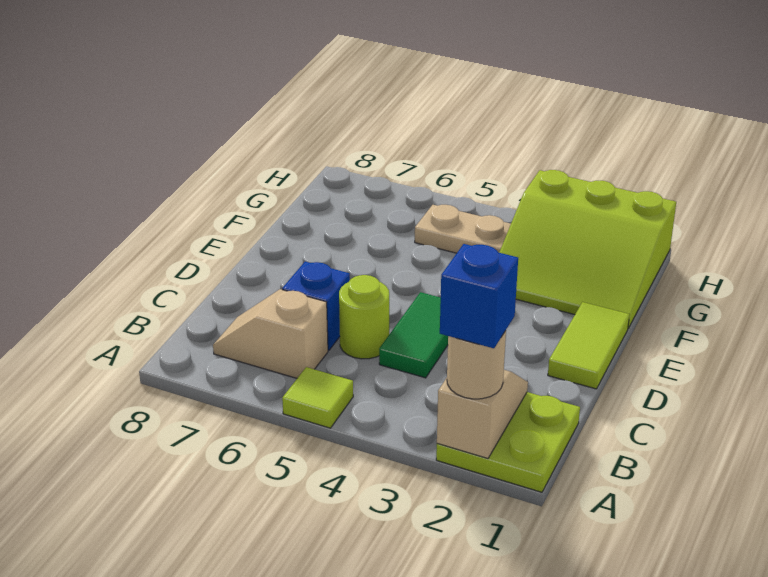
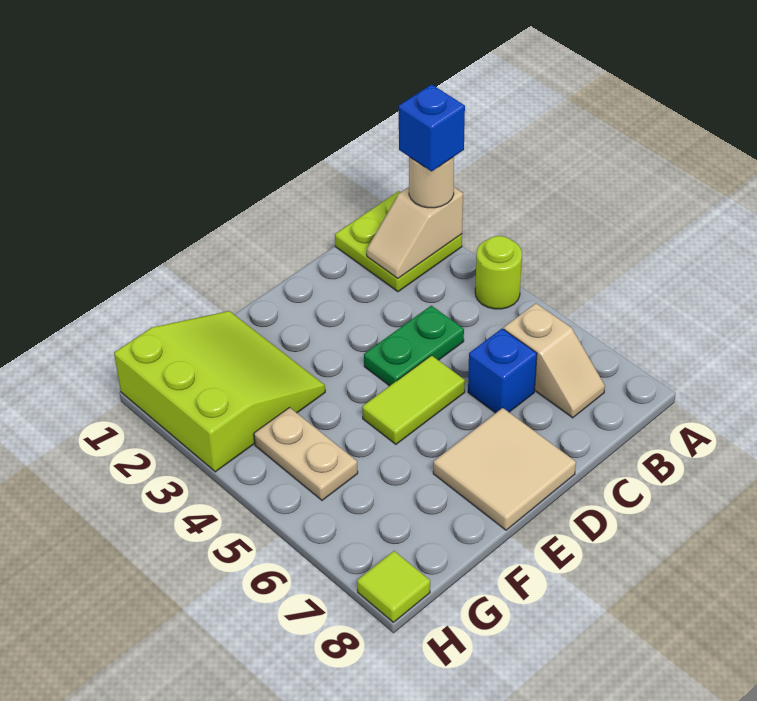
lime tile A5 level 1 -> lime tile H8 level 1
green tile C4:D4 level 1 -> green plate C4:D4 level 1
lime round brick C5 level 1 -> lime round brick A4 level 1
lime tile D1:E1 level 1 -> lime tile D5:E5 level 1
none -> tan tile D7:E8 level 1

